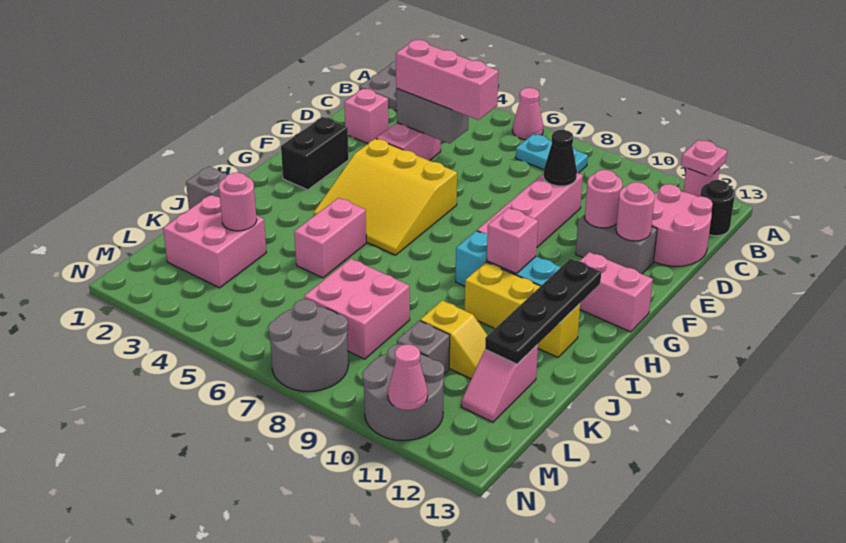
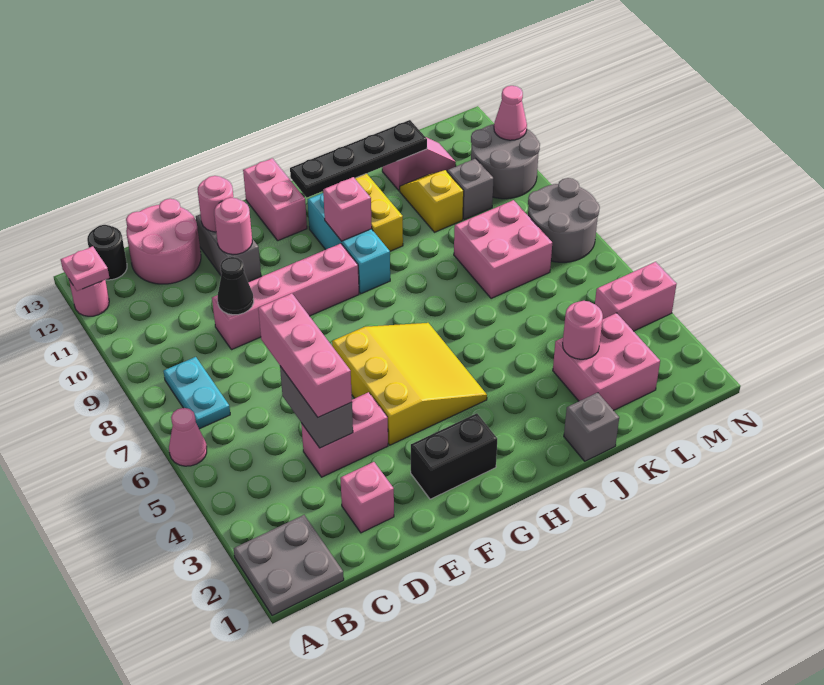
pink brick I5:J5 level 1 -> pink brick M4:N4 level 1

